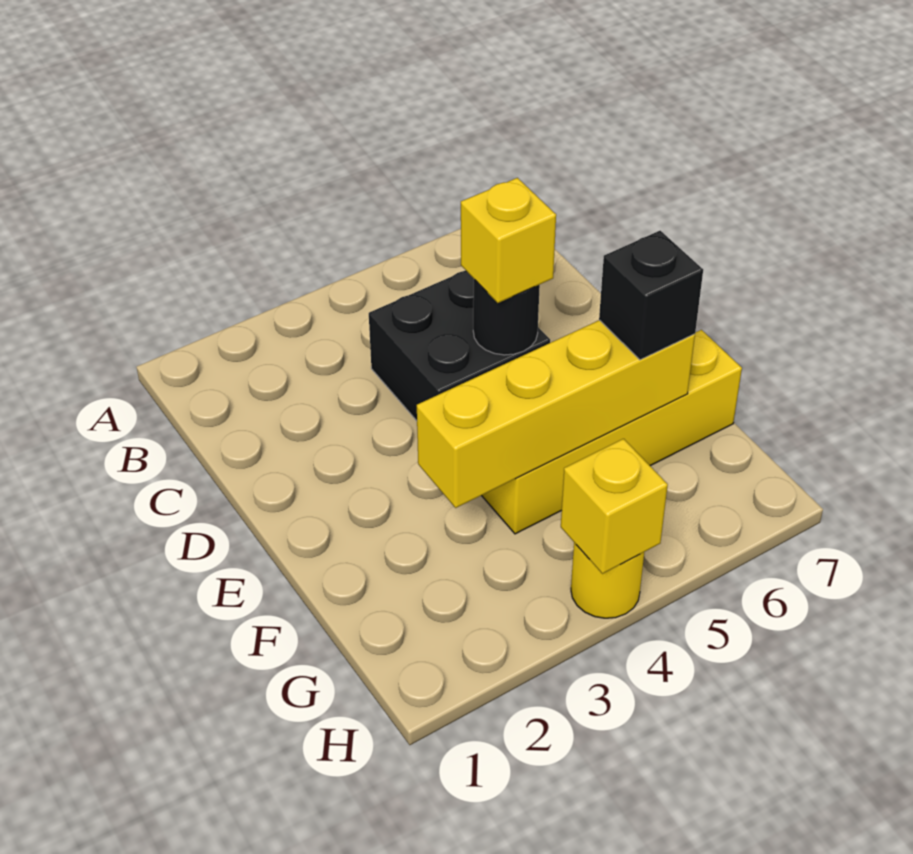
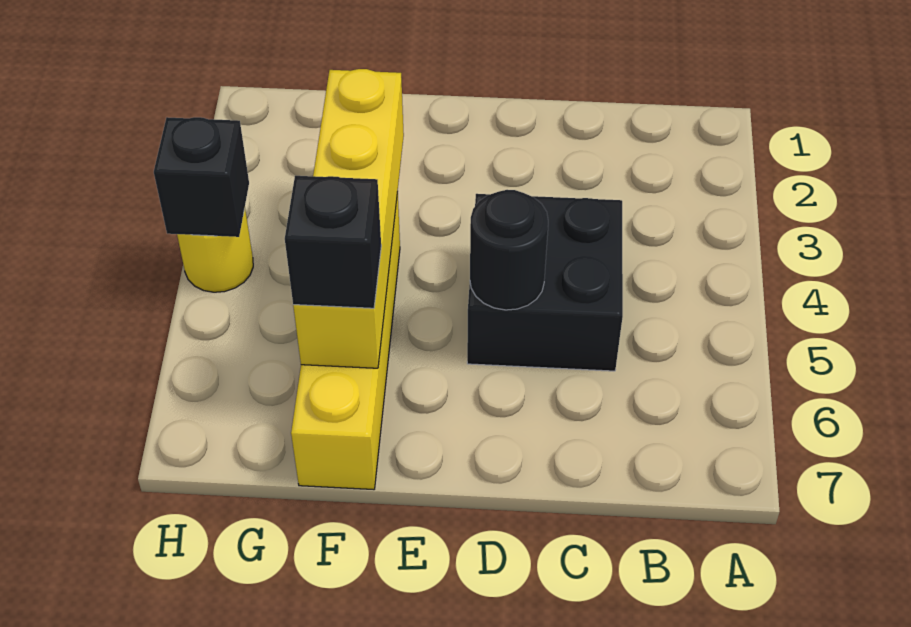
yellow brick D5 level 3 -> none
yellow brick H4 level 2 -> black brick H4 level 2

